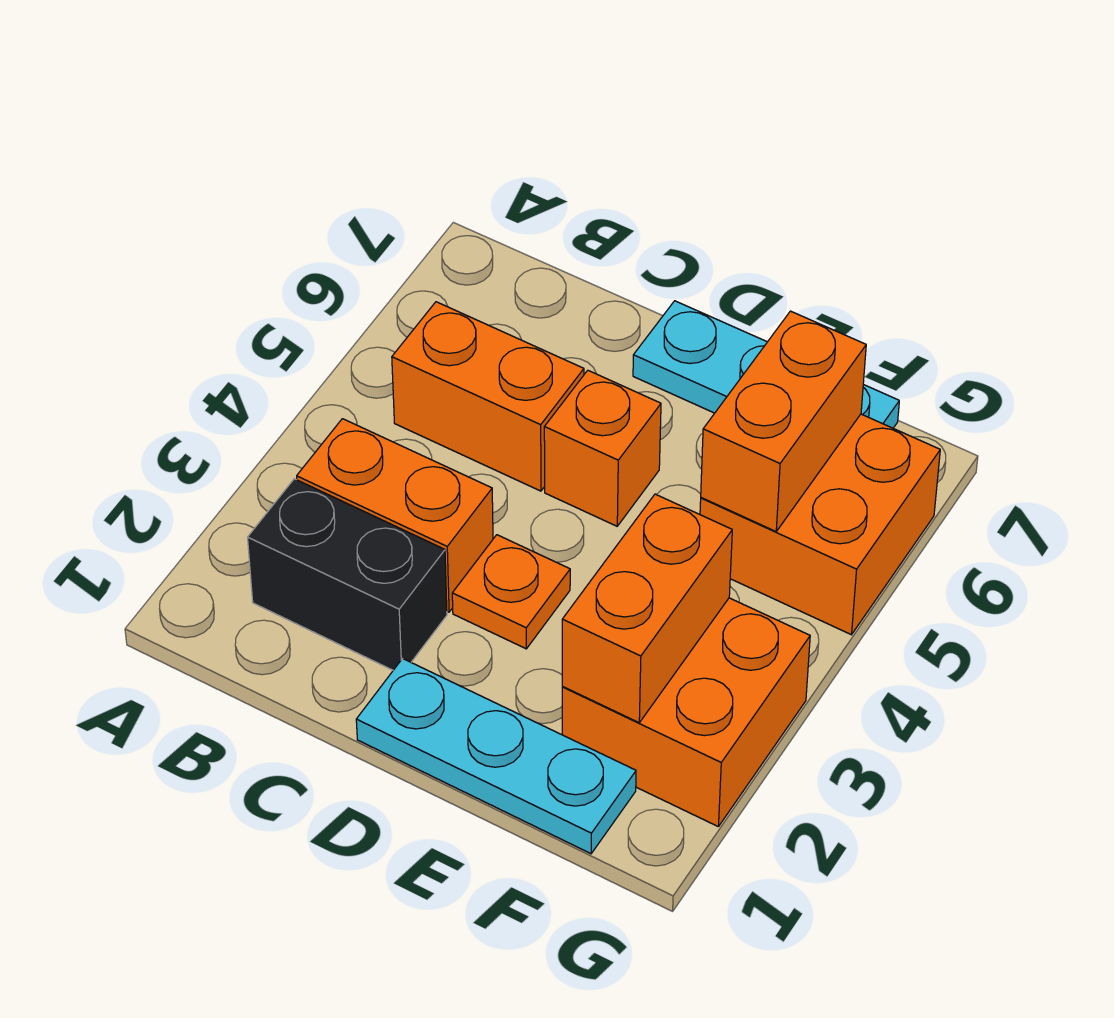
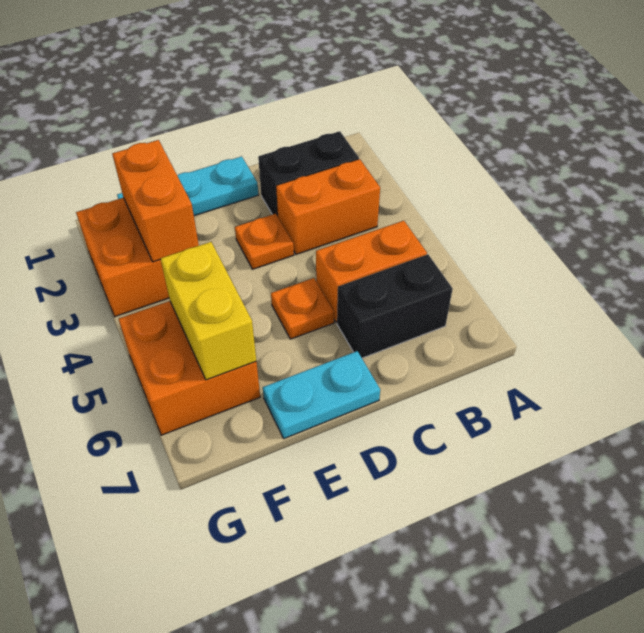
none -> black brick B6:C6 level 1
orange brick D5 level 1 -> orange plate D5 level 1
cyan plate D7:F7 level 1 -> cyan plate D7:E7 level 1
orange brick F5:F6 level 2 -> yellow brick F5:F6 level 2

